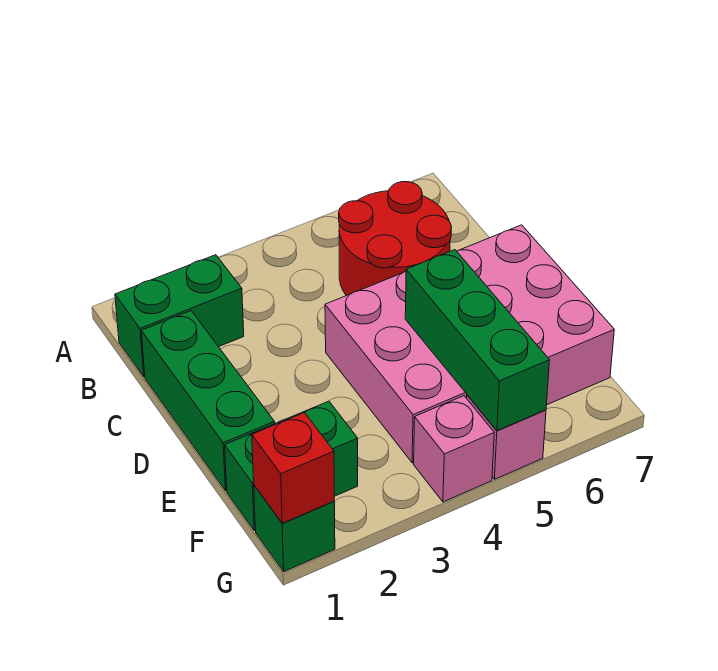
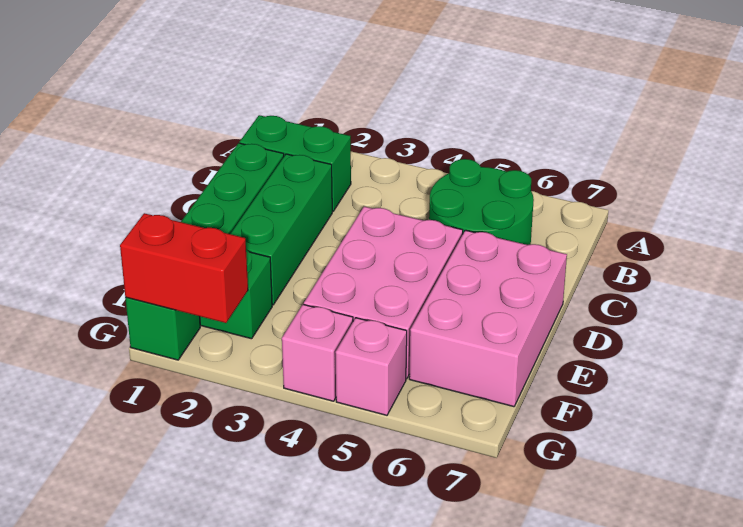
red round brick B5:C6 level 1 -> green round brick B5:C6 level 1
green brick E5:G5 level 2 -> green brick C2:E2 level 1
red brick G1 level 2 -> red brick G1:G2 level 2

